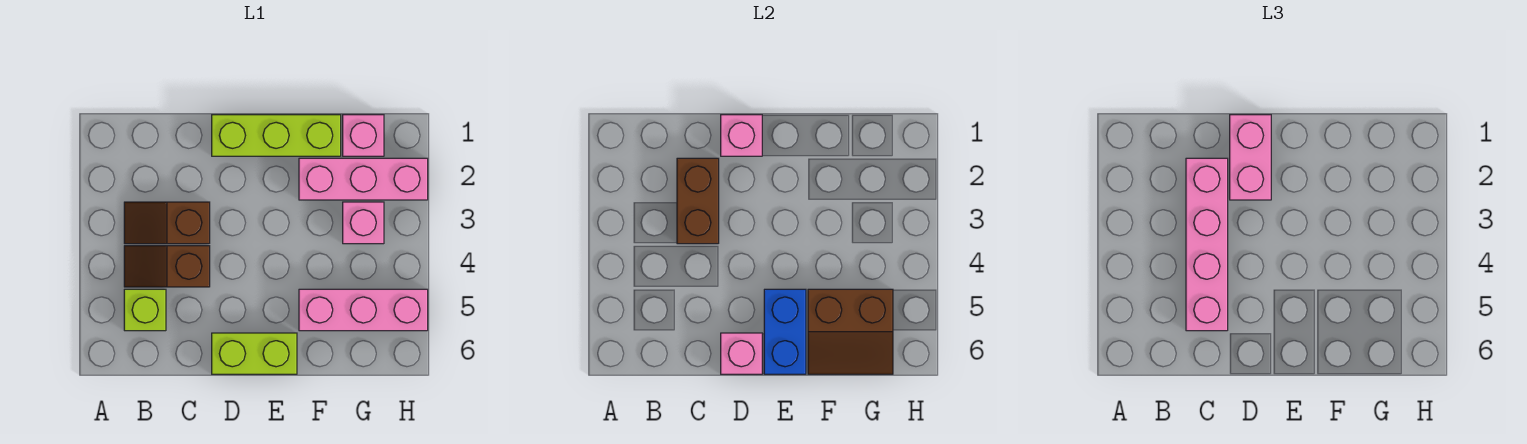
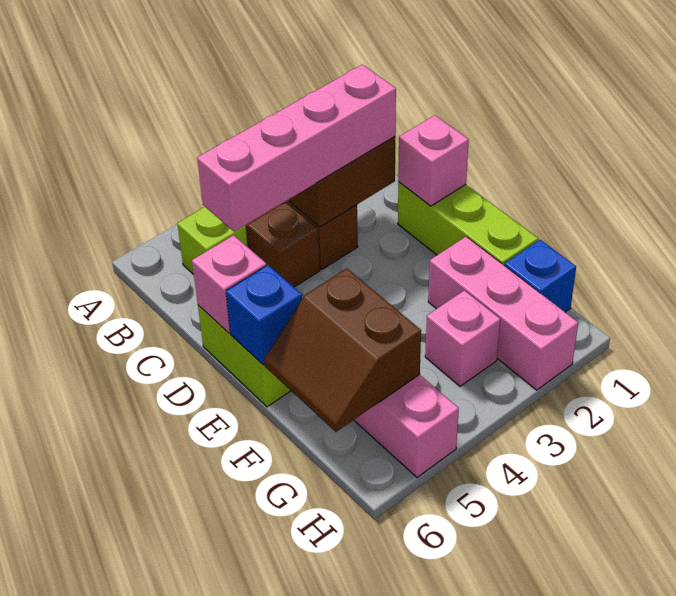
pink brick D1:D2 level 3 -> none
blue brick E5:E6 level 2 -> blue brick E6 level 2
pink brick G1 level 1 -> blue brick G1 level 1

